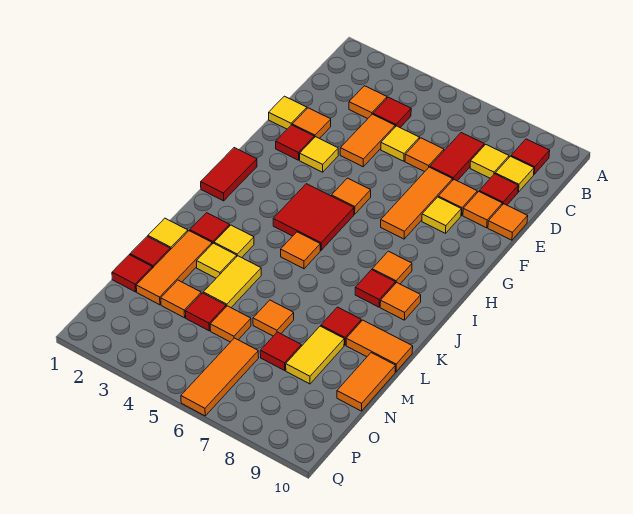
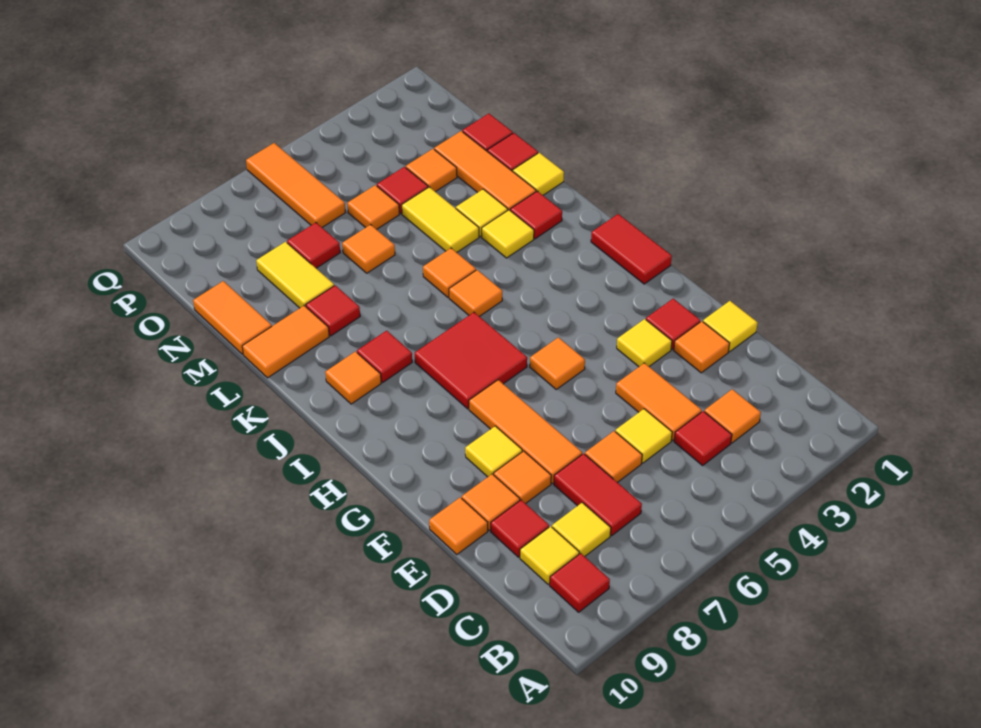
red tile H4:I5 level 1 -> red tile H6:I7 level 1
orange tile I8 level 1 -> orange tile K5 level 1

